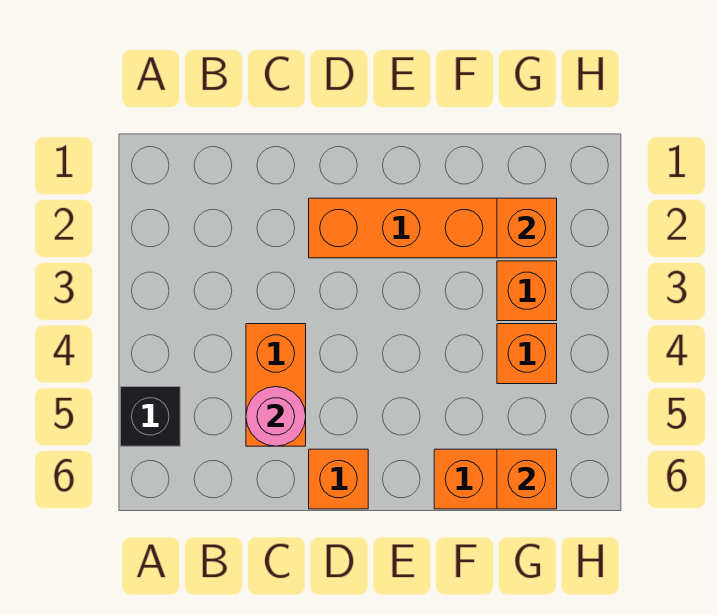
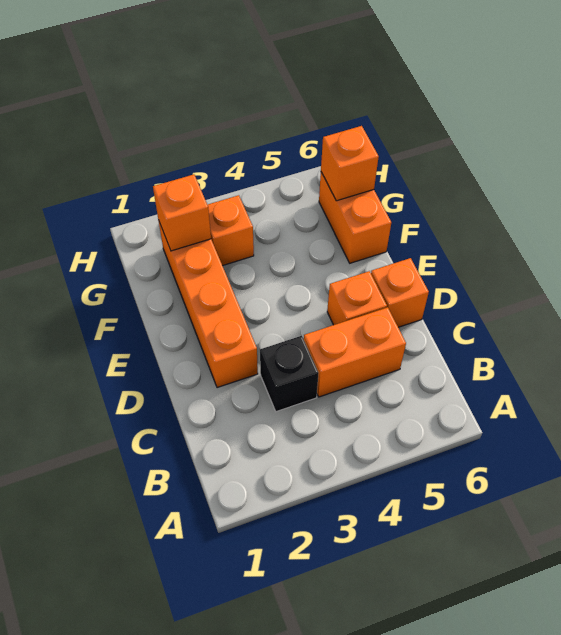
black brick A5 level 1 -> black brick C3 level 1
pink round brick C5 level 2 -> none
orange brick G4 level 1 -> orange brick D5 level 1

